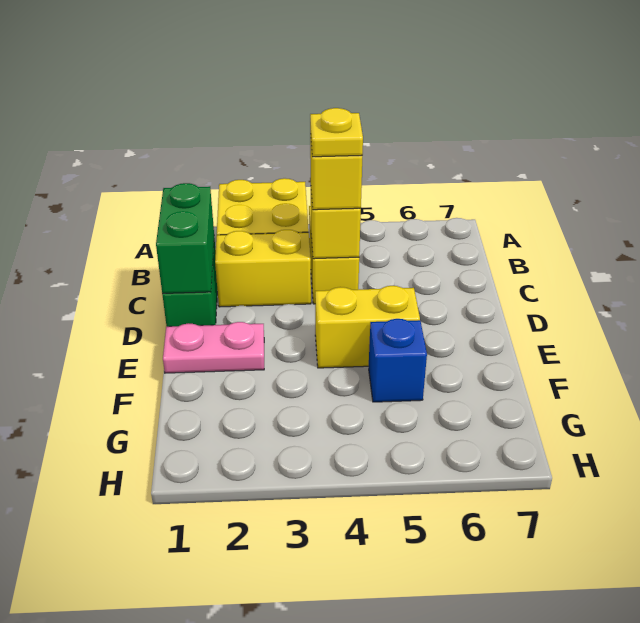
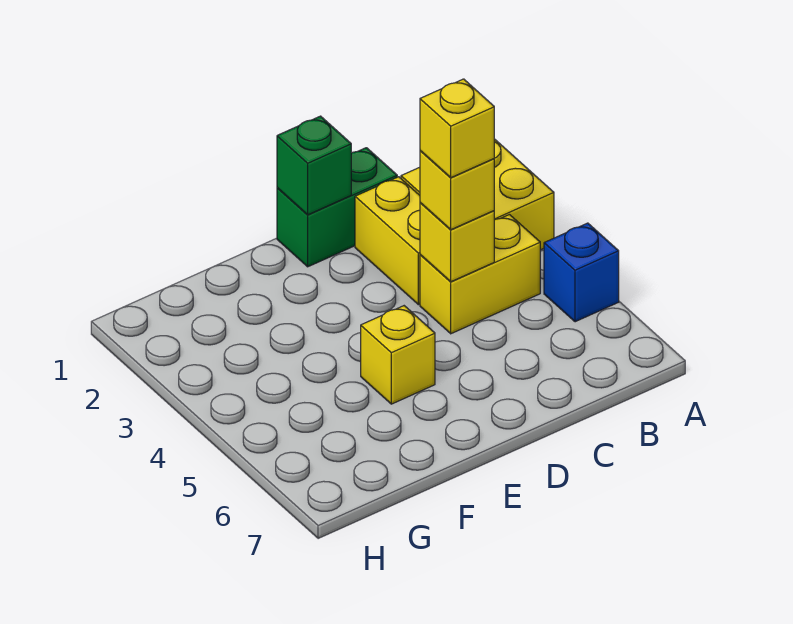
green brick C1:D1 level 2 -> green brick D1 level 2
yellow plate C4 level 4 -> yellow brick C4 level 4
pink plate E1:E2 level 1 -> none
yellow brick E4:E5 level 1 -> yellow brick E5 level 1
blue brick F5 level 1 -> blue brick A5 level 1

